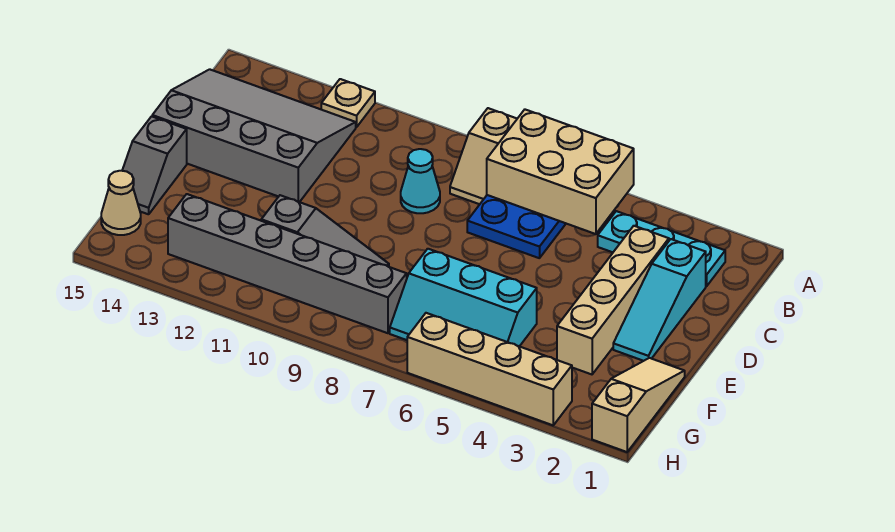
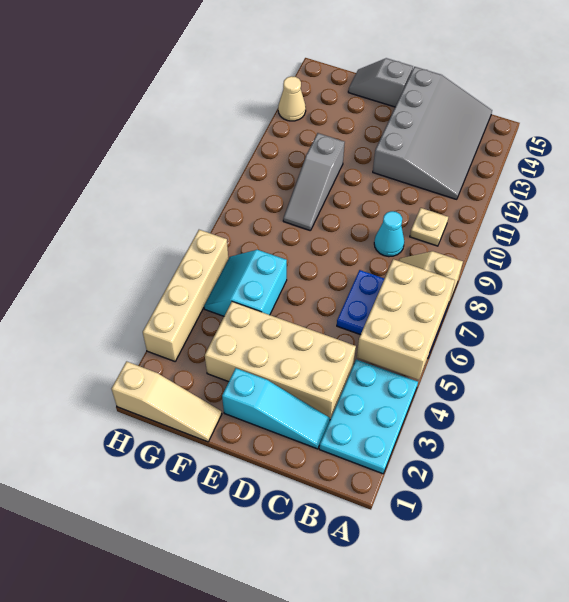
tan plate A12 level 1 -> tan plate B10 level 1
cyan plate B2:B4 level 1 -> cyan plate A2:B4 level 1
cyan slope C2:E2 level 1 top C -> cyan slope C2:E2 level 1 top E
tan brick C3:F3 level 1 -> tan brick C3:F4 level 1
cyan slope F5:G7 level 1 top F -> cyan slope F5:G6 level 1 top F
grey brick G8:G13 level 1 -> none
tan cone G15 level 1 -> tan cone H13 level 1

